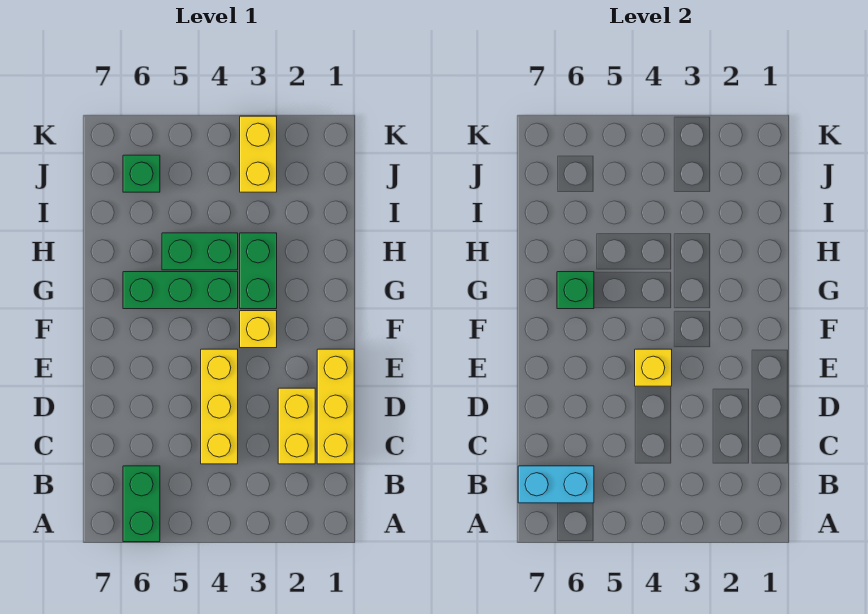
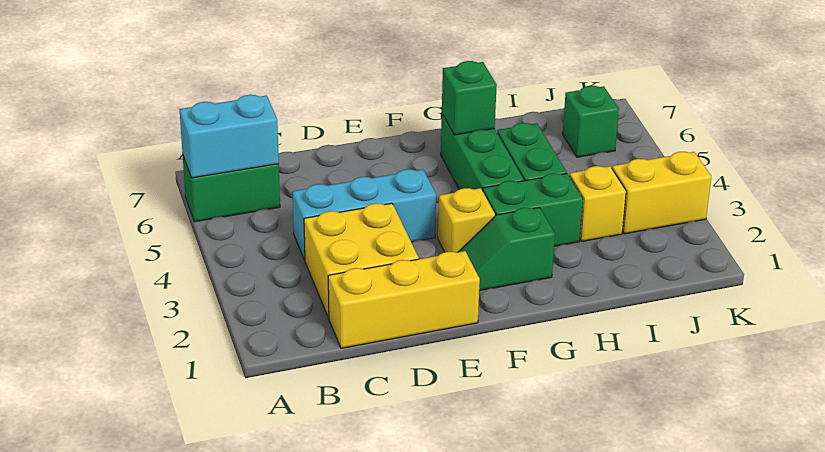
cyan brick B6:B7 level 2 -> cyan brick A6:B6 level 2
yellow brick C2:D2 level 1 -> yellow brick C2:D3 level 1
yellow brick C4:E4 level 1 -> cyan brick C4:E4 level 1
yellow brick E4 level 2 -> yellow brick I3 level 1
none -> green slope F2:G2 level 1 top G

